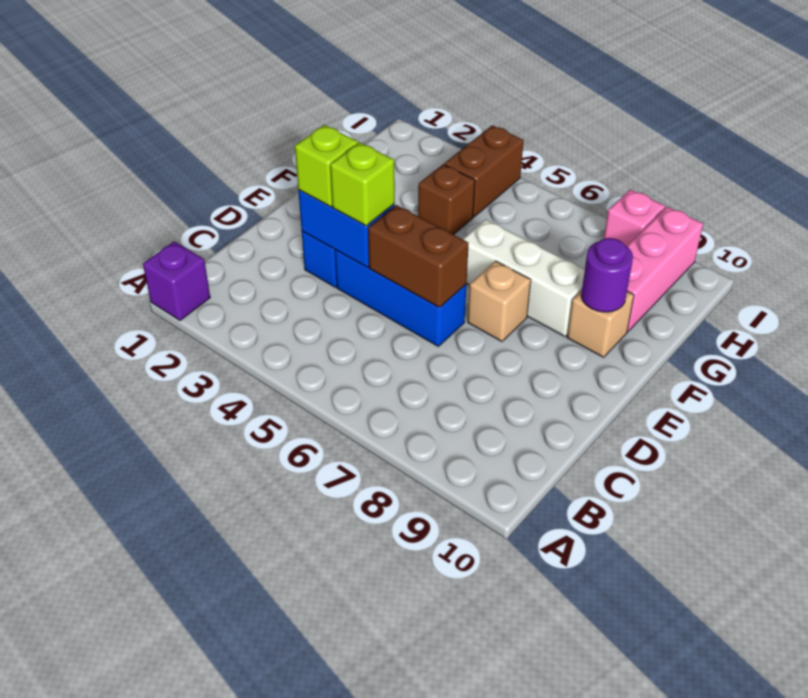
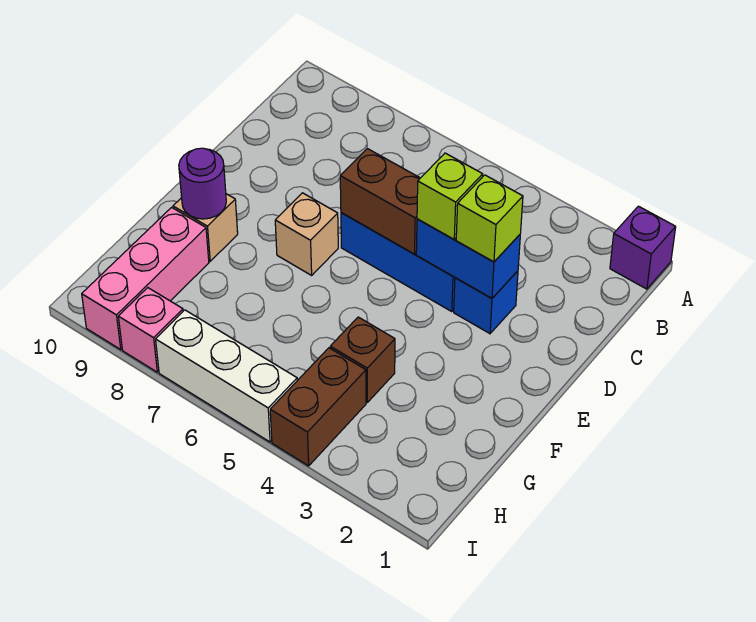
white brick F6:F8 level 1 -> white brick I5:I7 level 1

